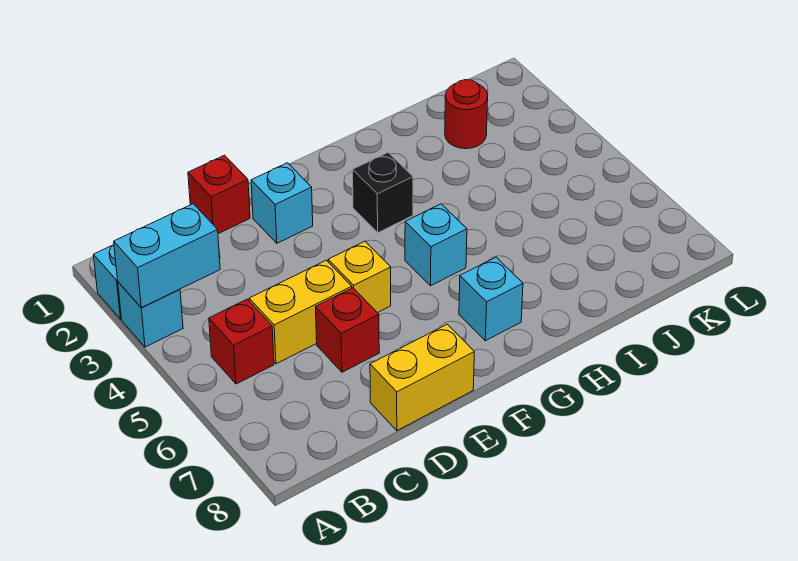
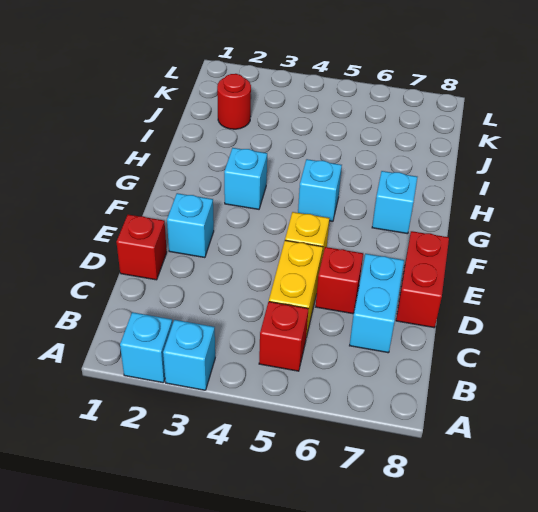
cyan brick A3:B3 level 2 -> cyan brick C7:D7 level 1
yellow brick D8:E8 level 1 -> red brick D8:E8 level 1
black brick G3 level 1 -> cyan brick G3 level 1

